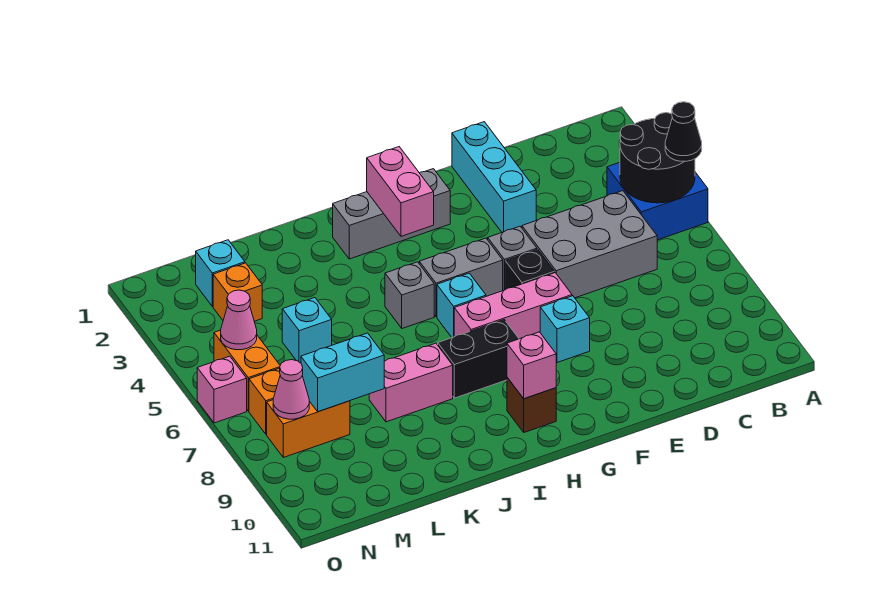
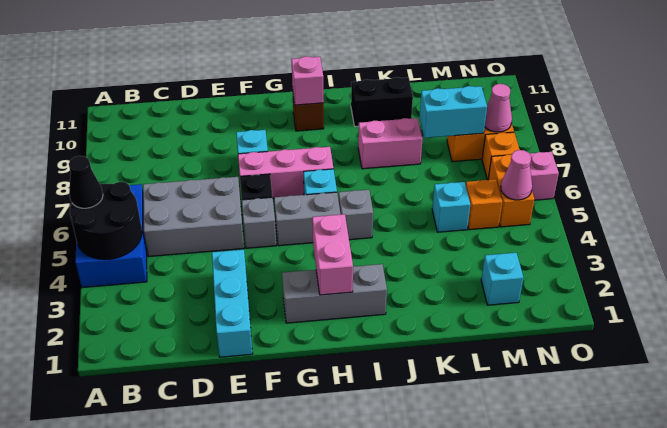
blue brick A4:B5 level 1 -> blue brick A4:B6 level 1
black brick H8:I8 level 1 -> black brick J10:K10 level 1
orange brick M3 level 1 -> orange brick M5 level 1

